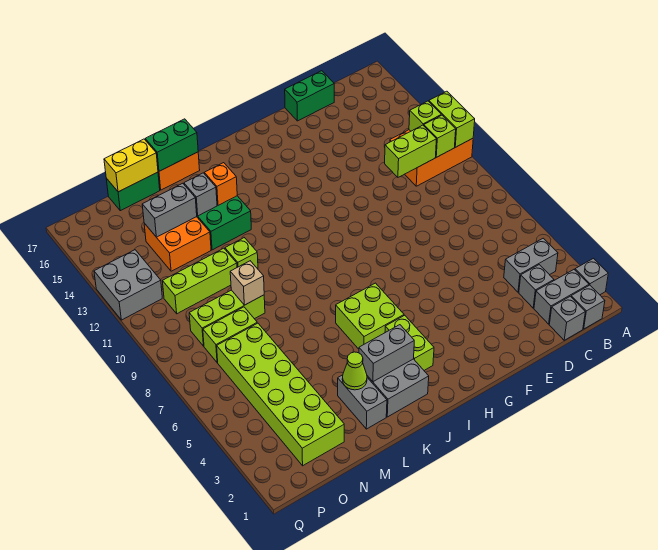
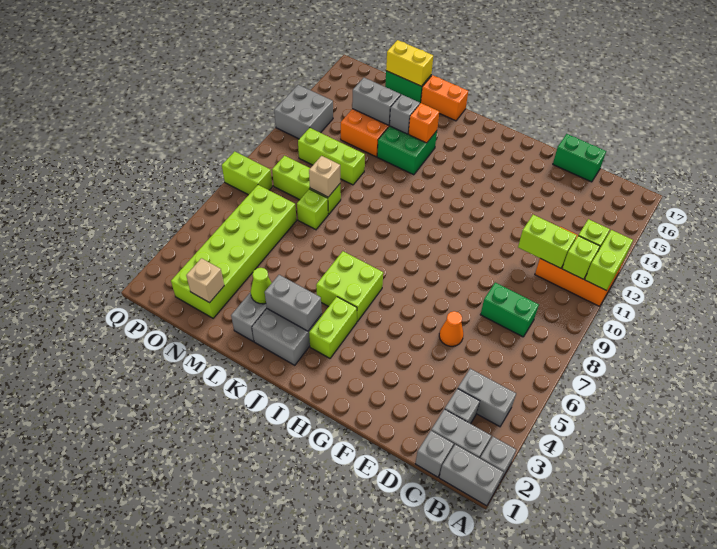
grey brick B1 level 1 -> grey brick A1:B1 level 1
none -> orange cone E6 level 1
green brick K17:L17 level 2 -> green brick C8:D8 level 1
lime brick L11 level 1 -> lime brick M8 level 1
none -> tan brick N2 level 2
lime brick N8:O8 level 1 -> lime brick P8:Q8 level 1

